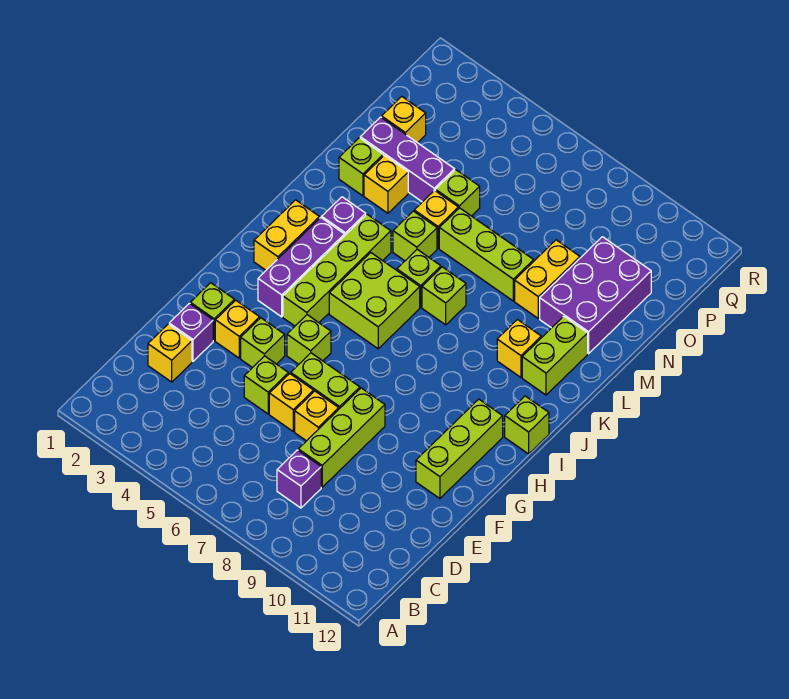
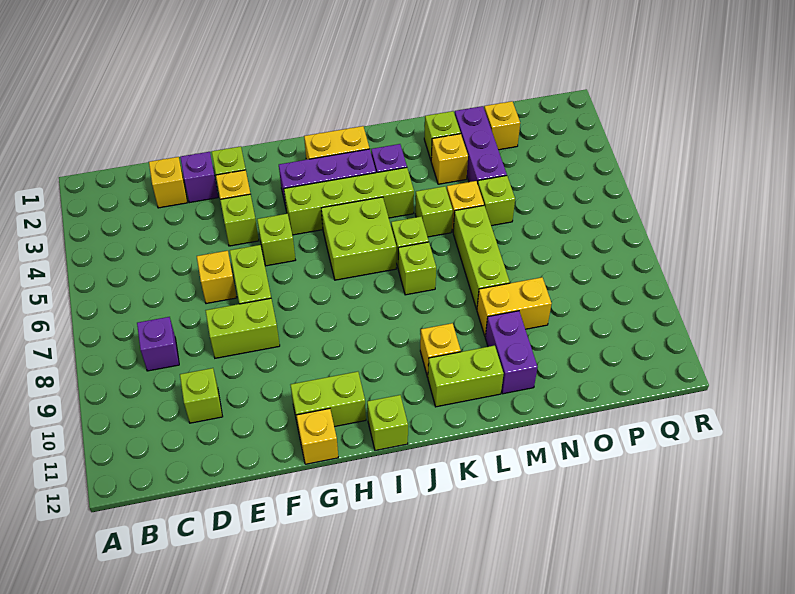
lime brick D8:F8 level 1 -> lime brick E8:F8 level 1
lime brick E5 level 1 -> lime brick D10 level 1
yellow brick E7 level 1 -> yellow brick G12 level 1
lime brick F11:H11 level 1 -> lime brick G11:H11 level 1
purple brick M10:O11 level 1 -> purple brick M10:M11 level 1

